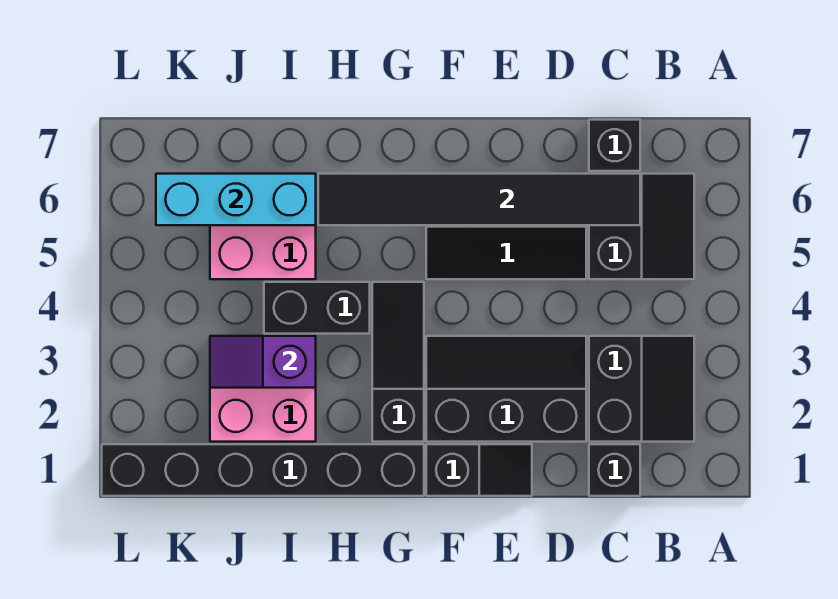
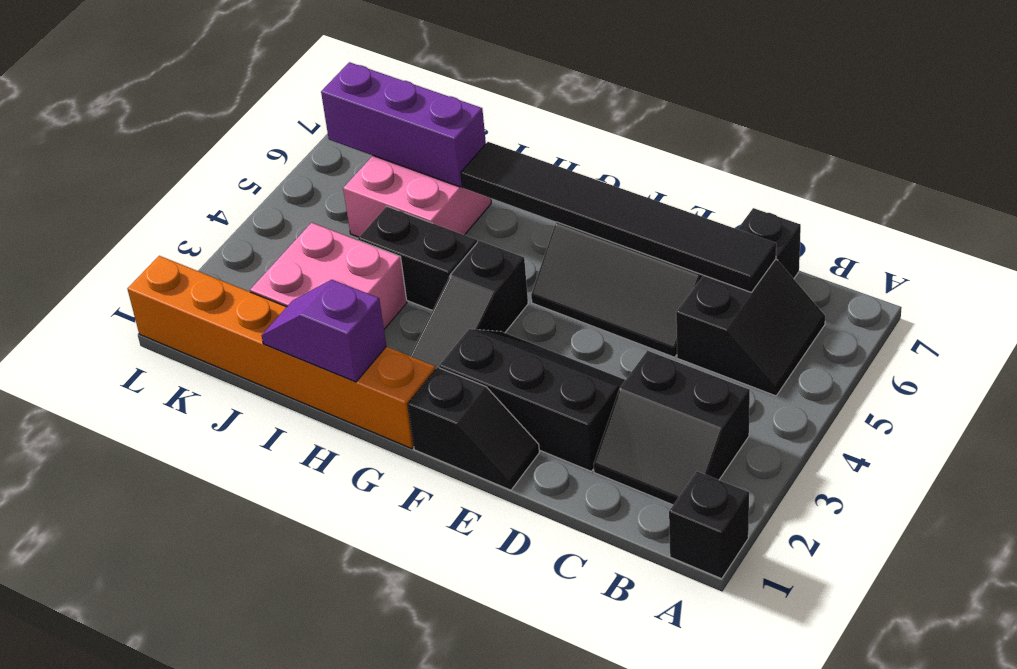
black slope B2:C3 level 1 top C -> black slope B2:C3 level 1 top 3
black brick C1 level 1 -> black brick A1 level 1
black brick G1:L1 level 1 -> orange brick G1:L1 level 1
black slope G2:G4 level 1 top 2 -> black slope G2:G4 level 1 top 4
purple slope I3:J3 level 2 top I -> purple slope H1:I1 level 2 top H
cyan brick I6:K6 level 2 -> purple brick I6:K6 level 2

